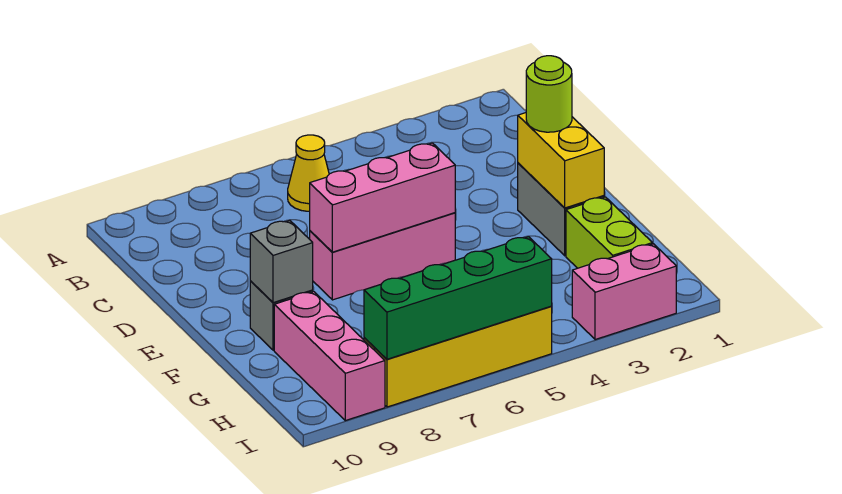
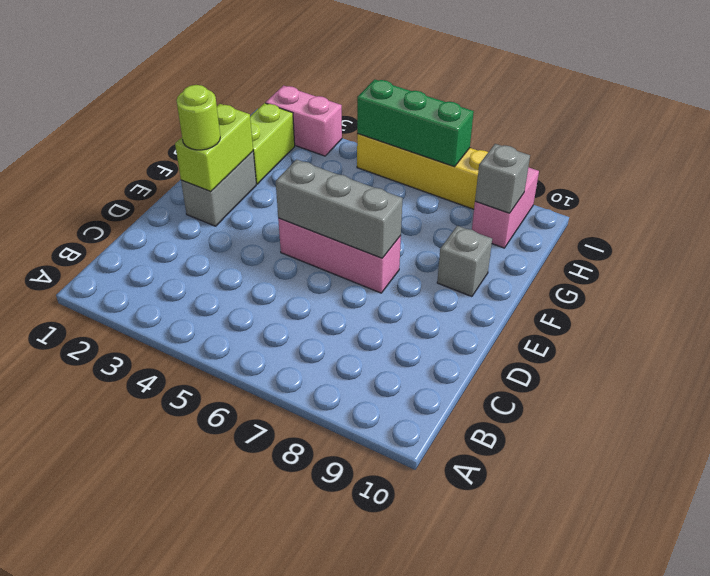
yellow cone B6 level 1 -> none
yellow brick E2:F2 level 2 -> lime brick E2:F2 level 2
pink brick E5:E7 level 2 -> grey brick E5:E7 level 2
grey brick F9 level 2 -> grey brick H9 level 2
pink brick G9:I9 level 1 -> pink brick H9:I9 level 1
green brick I5:I8 level 2 -> green brick I5:I7 level 2

